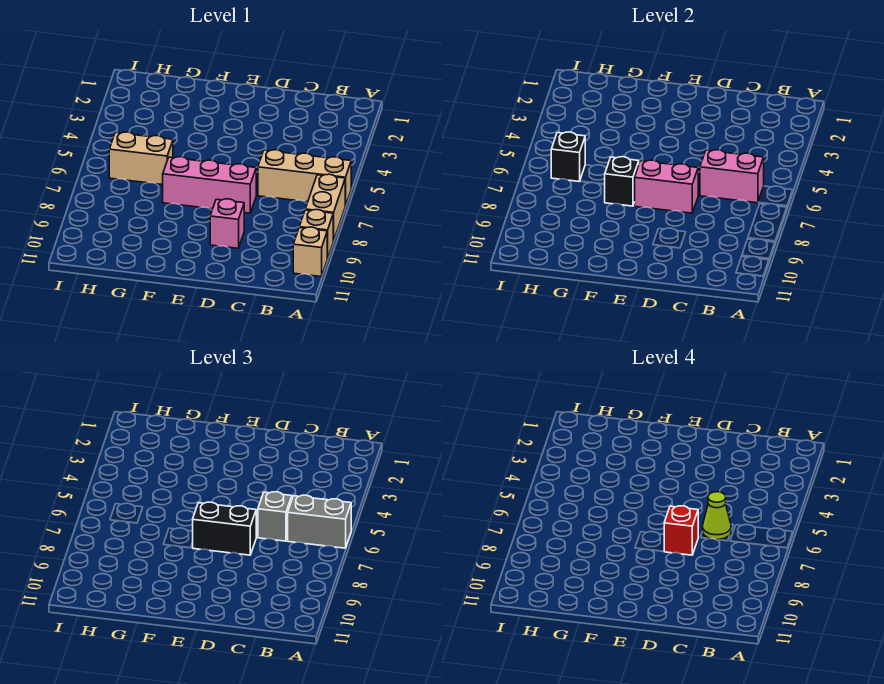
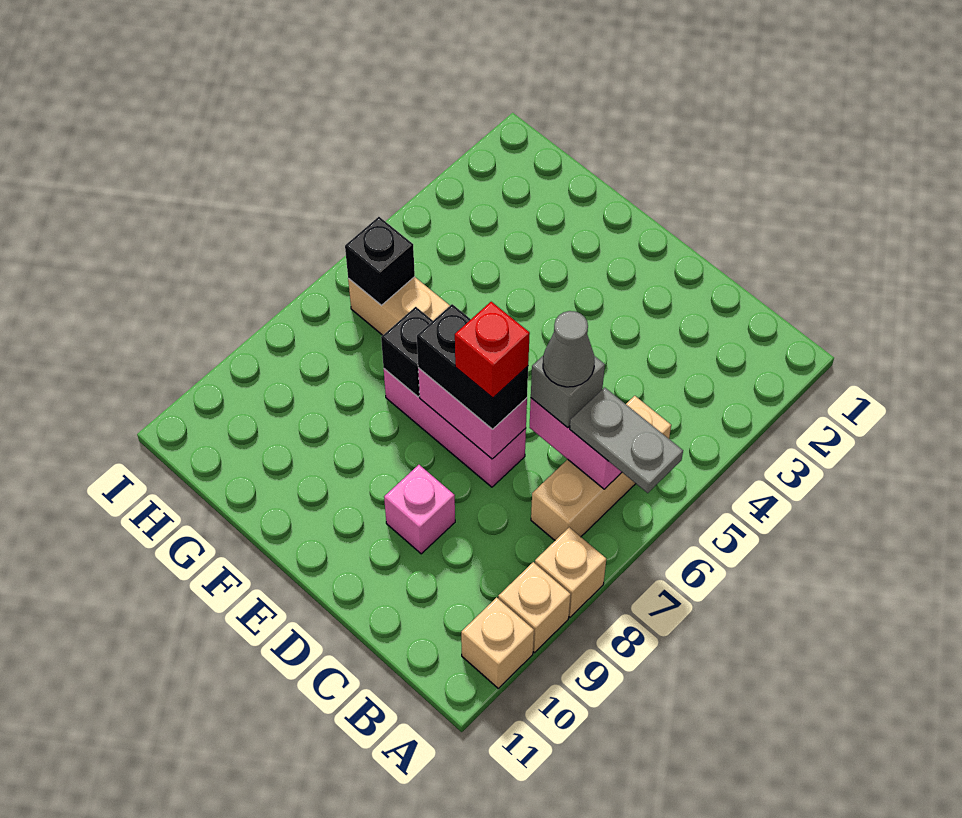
tan brick A6:C6 level 1 -> tan brick B5:B7 level 1
grey brick A6:B6 level 3 -> grey plate A6:B6 level 3
tan brick A7:A8 level 1 -> tan brick A8 level 1
lime cone C6 level 4 -> grey cone C6 level 4

